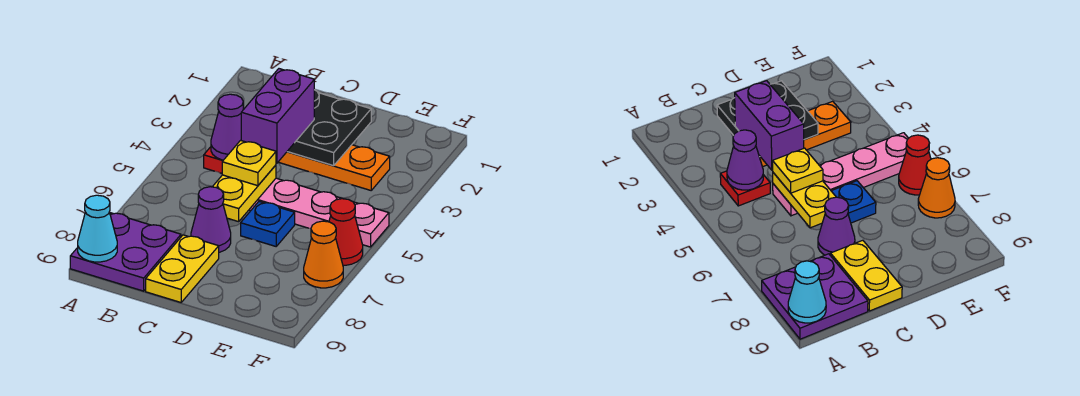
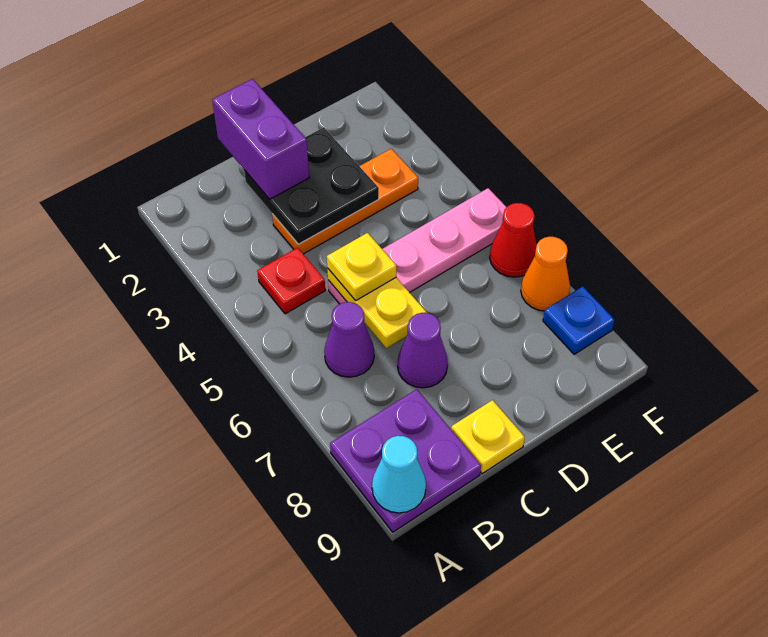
purple cone B4 level 2 -> purple cone B6 level 1
purple brick C3:C4 level 3 -> purple brick C1:C2 level 3
yellow plate C8:C9 level 1 -> yellow plate C9 level 1
blue plate D6 level 1 -> blue plate F8 level 1

